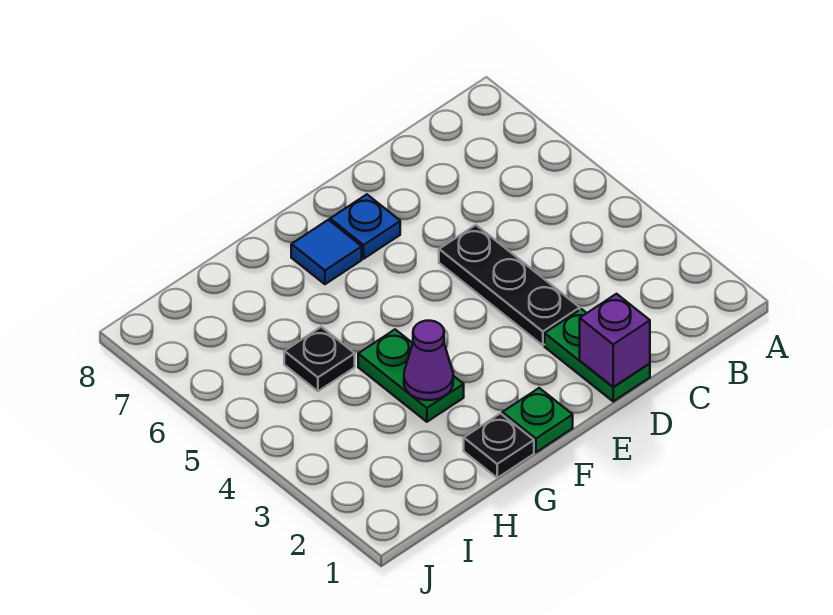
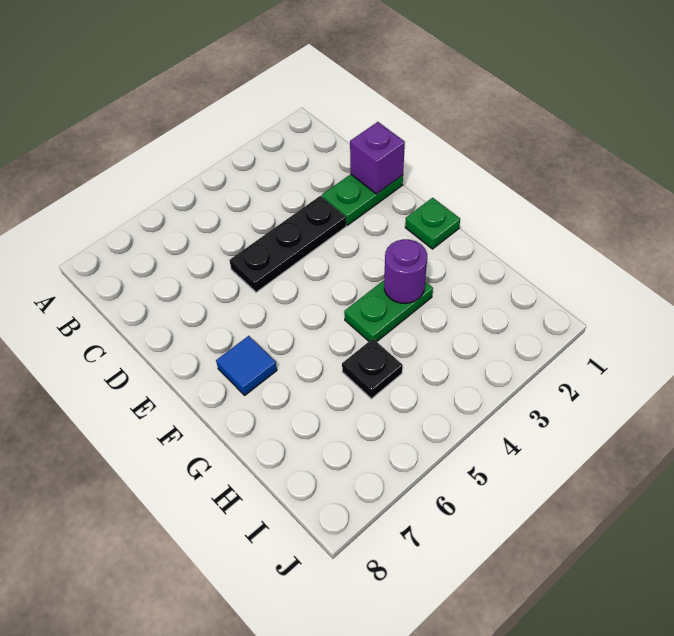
blue plate E7 level 1 -> none
black plate G1 level 1 -> none
purple cone G3 level 2 -> purple round brick G3 level 2

